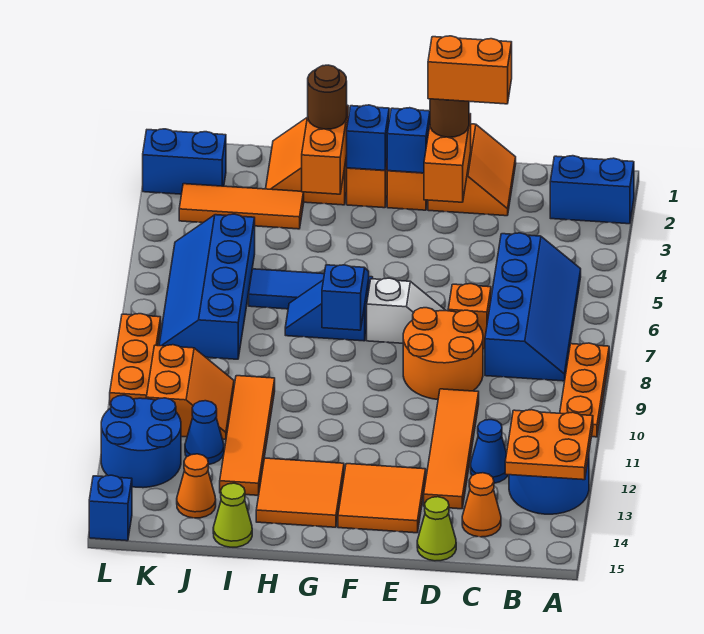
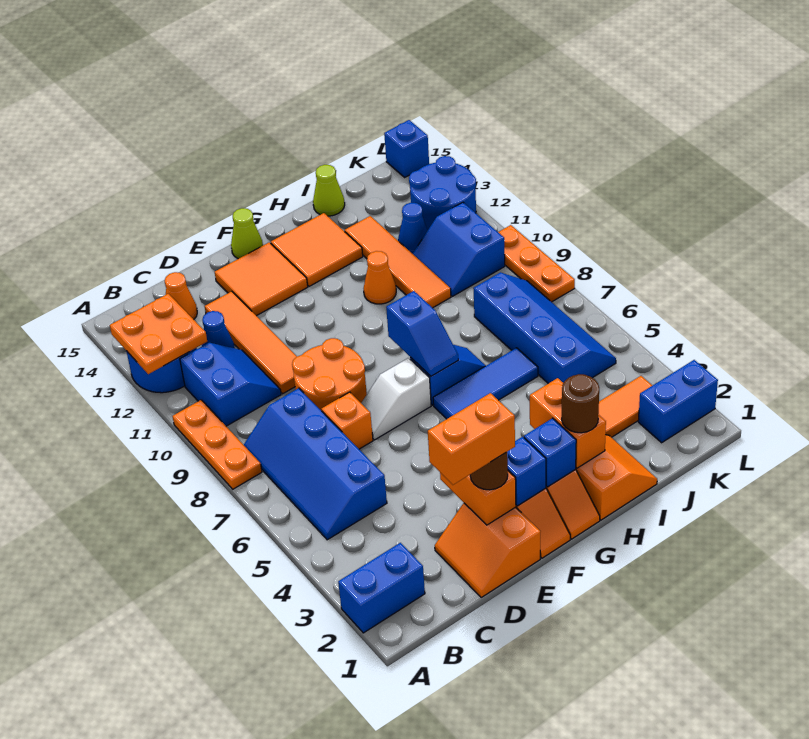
none -> blue slope B10:C11 level 1 top B
lime cone D15 level 1 -> lime cone F15 level 1
orange slope J10:K11 level 1 top K -> blue slope J10:K11 level 1 top K
orange cone J14 level 1 -> orange cone H11 level 1

